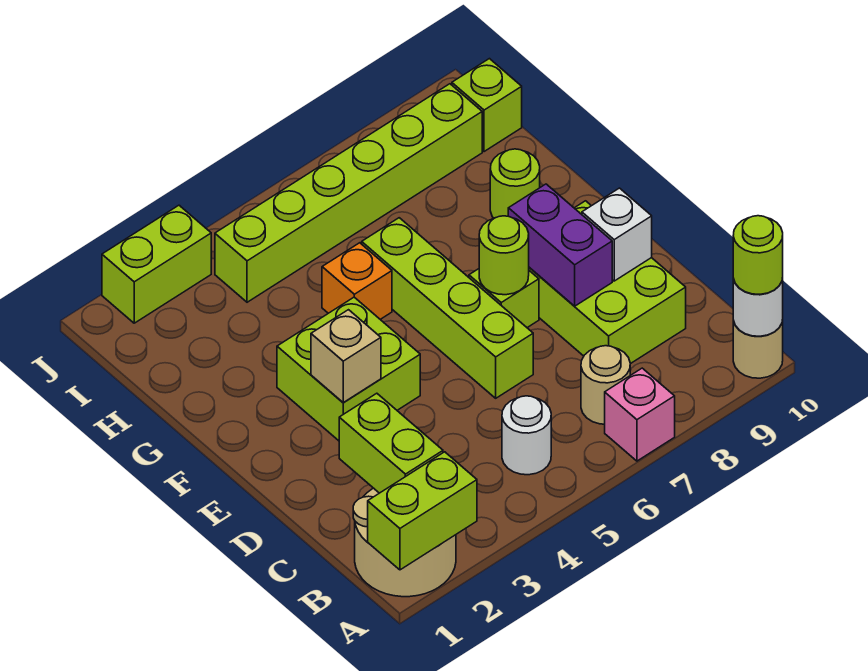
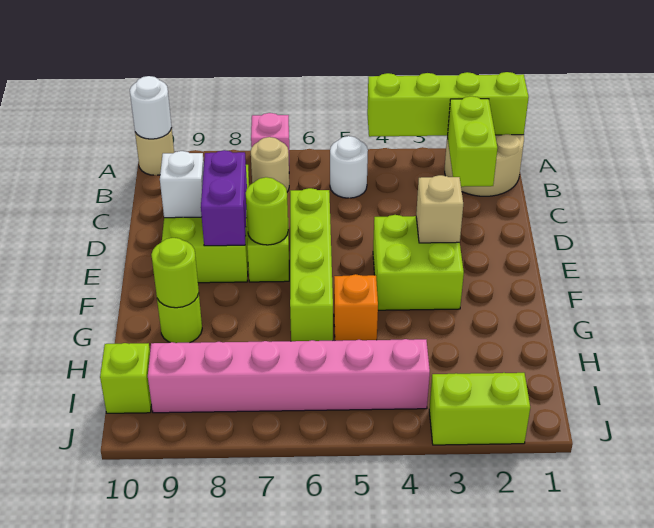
lime brick A1:A2 level 2 -> lime brick A1:A4 level 2
lime round brick A10 level 3 -> lime round brick G9 level 2
lime brick I4:I9 level 1 -> pink brick I4:I9 level 1

